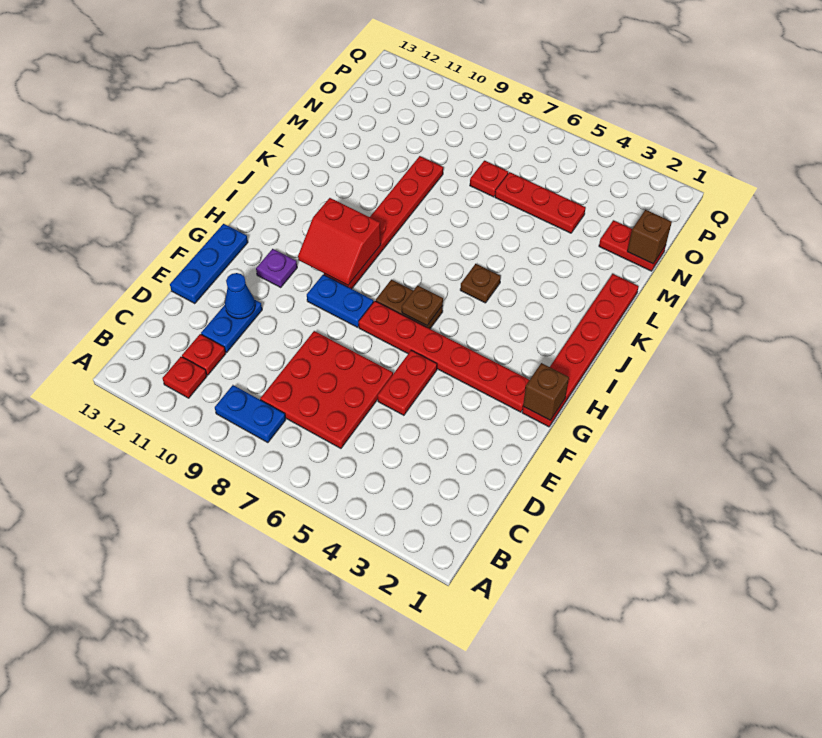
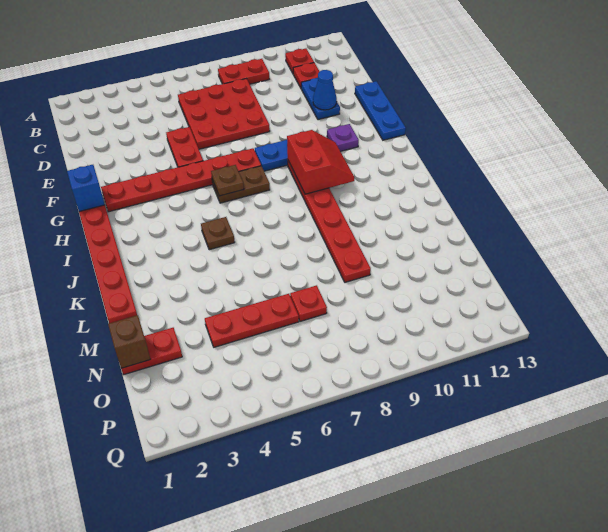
blue plate B8:B9 level 1 -> red plate B8:B9 level 1
brown brick G1 level 2 -> blue brick G1 level 2
red slope H9:I10 level 2 top I -> red slope H9:I10 level 2 top 9

